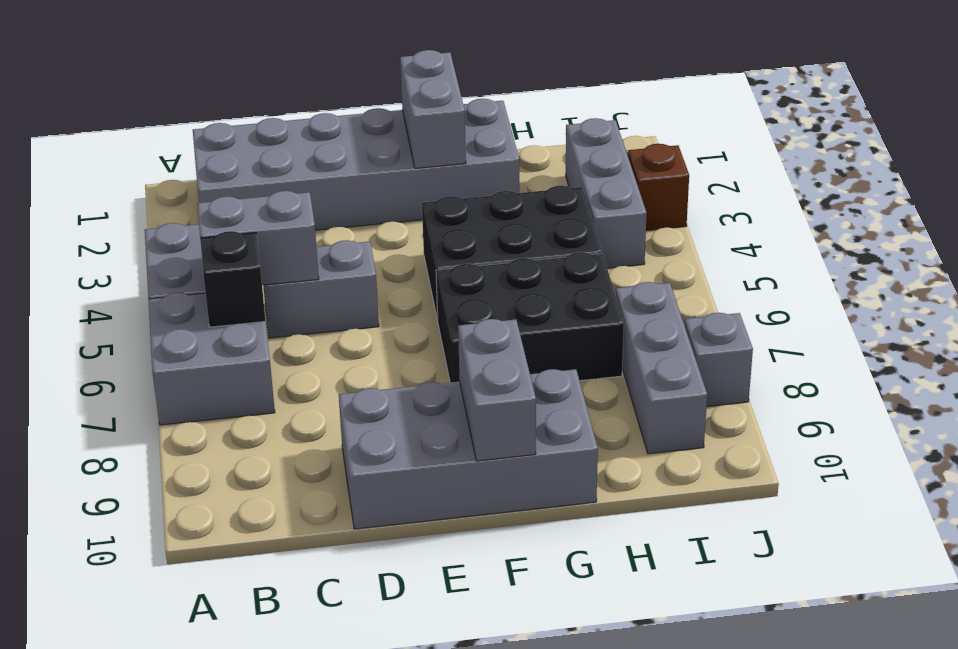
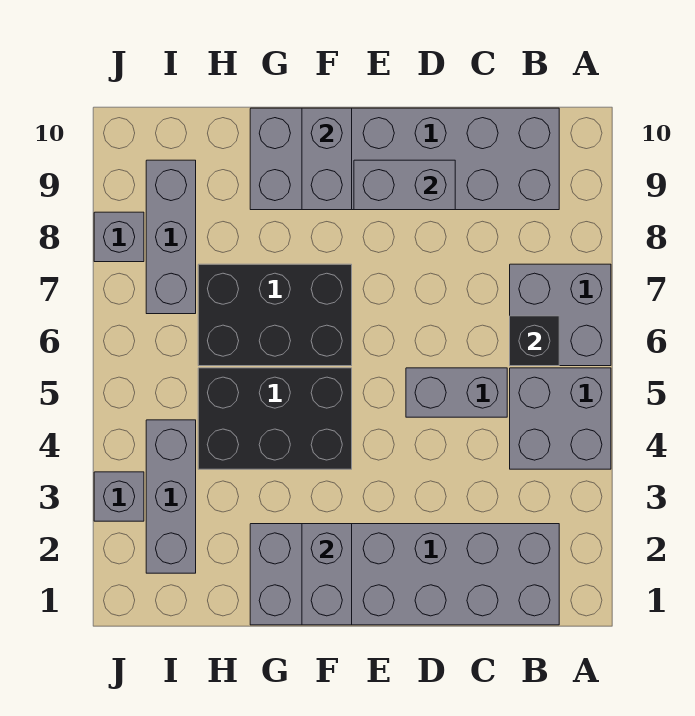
grey brick B5:C5 level 2 -> grey brick D9:E9 level 2
grey brick D9:G10 level 1 -> grey brick B9:G10 level 1
brown brick J3 level 1 -> grey brick J3 level 1

